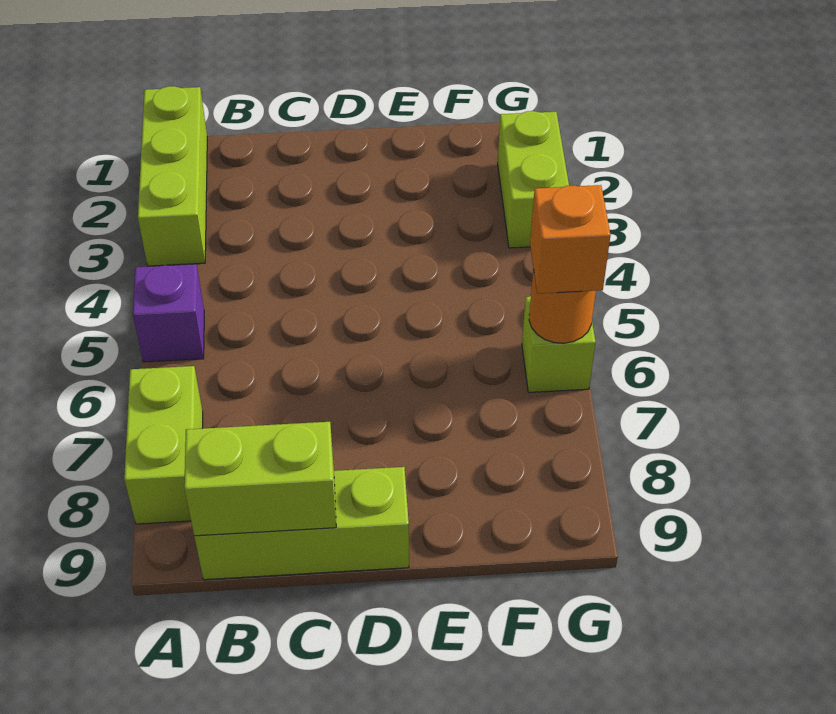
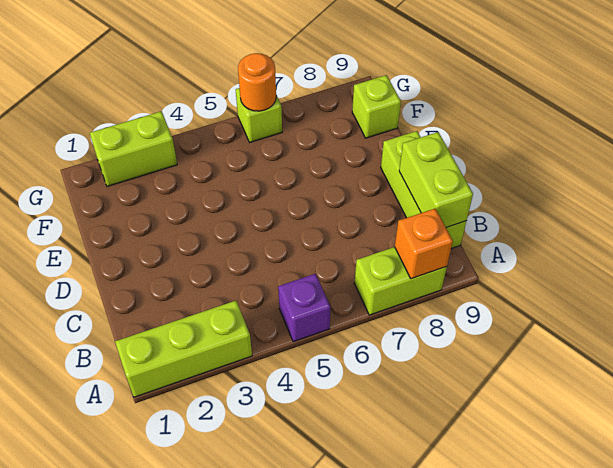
none -> lime brick F9 level 1
orange brick G6 level 3 -> orange brick A8 level 2

